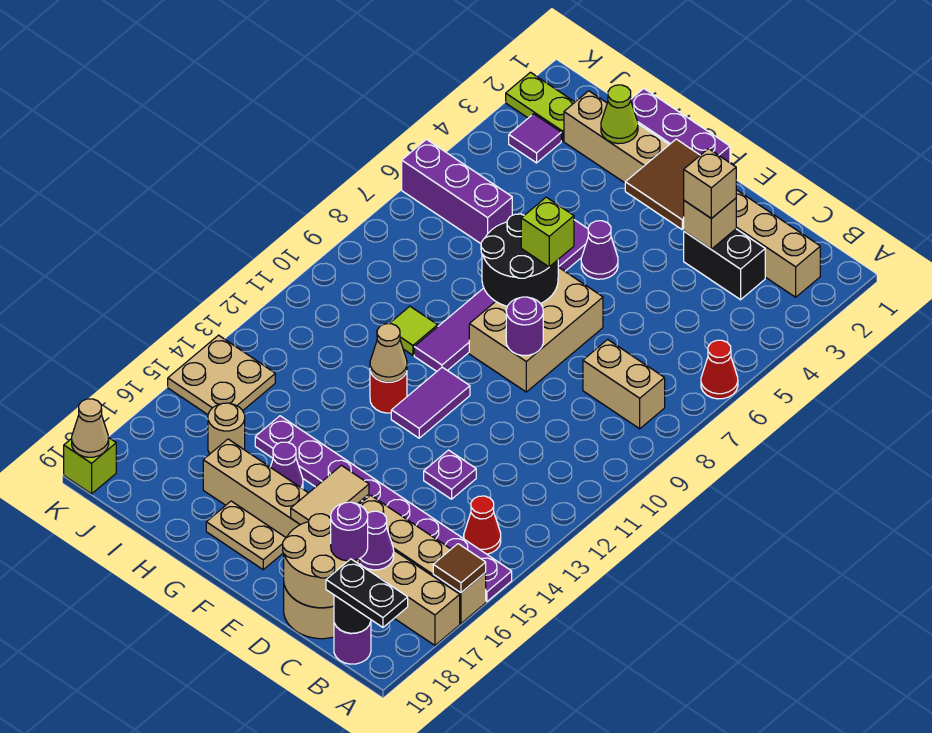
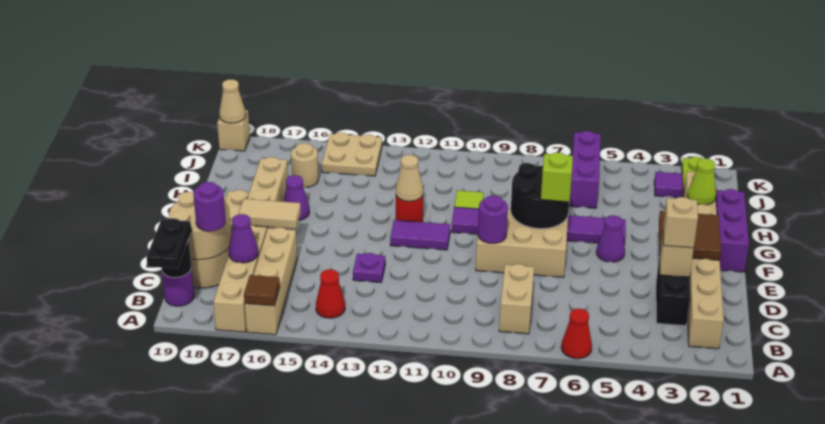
purple plate A15:H15 level 1 -> none
lime brick K19 level 1 -> tan brick K19 level 1

